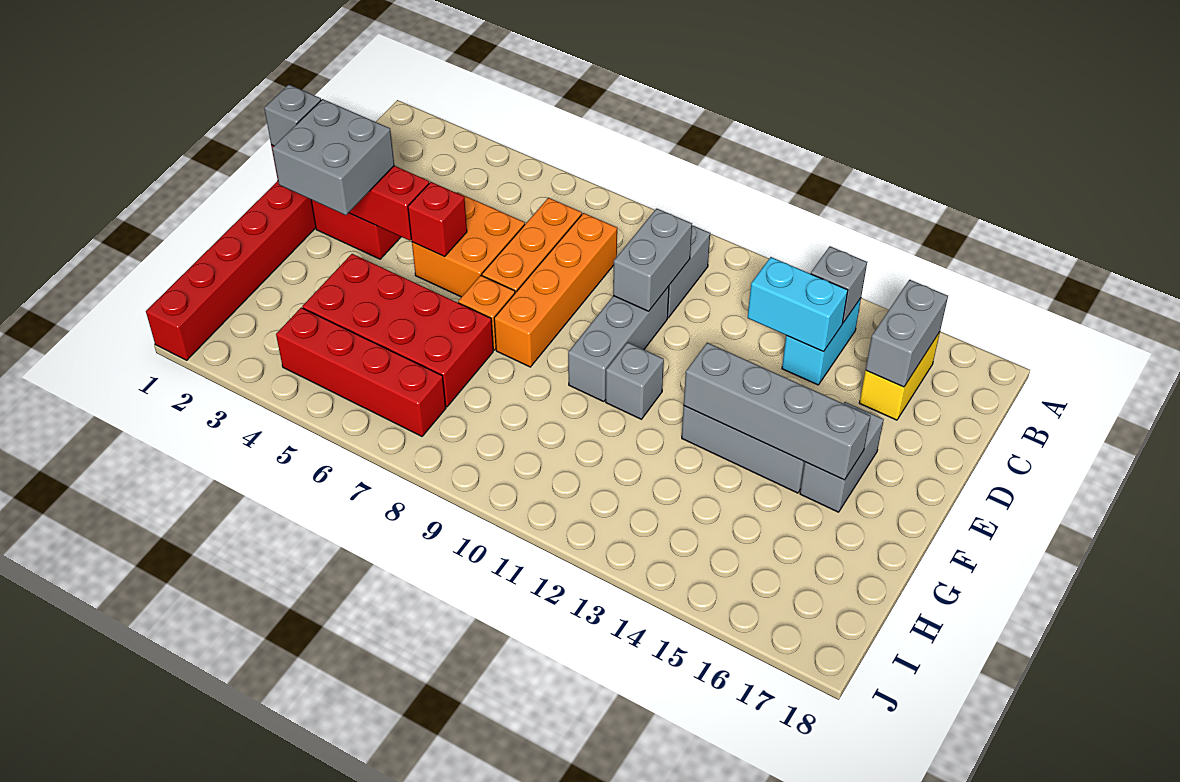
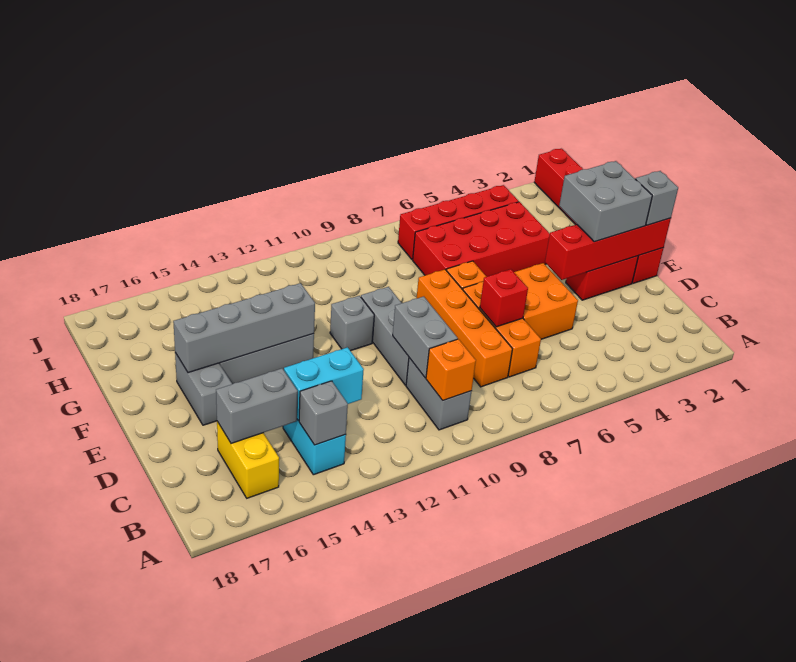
none -> orange brick B10 level 2
grey brick B16:C16 level 2 -> grey brick C15:C16 level 2
red brick E5 level 2 -> red brick D7 level 2

